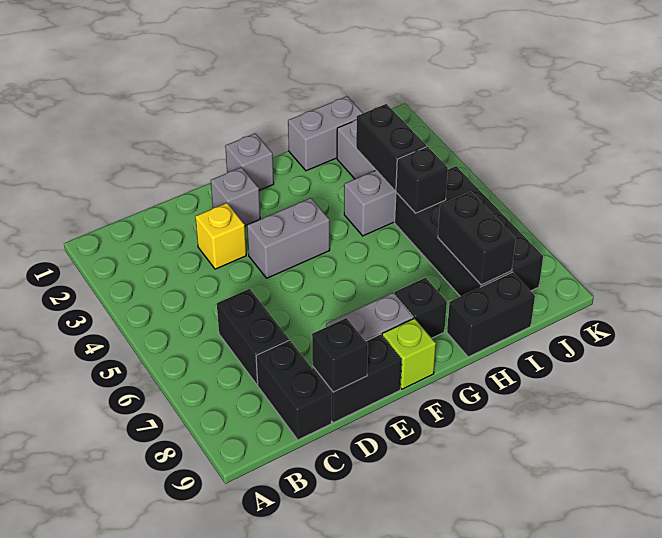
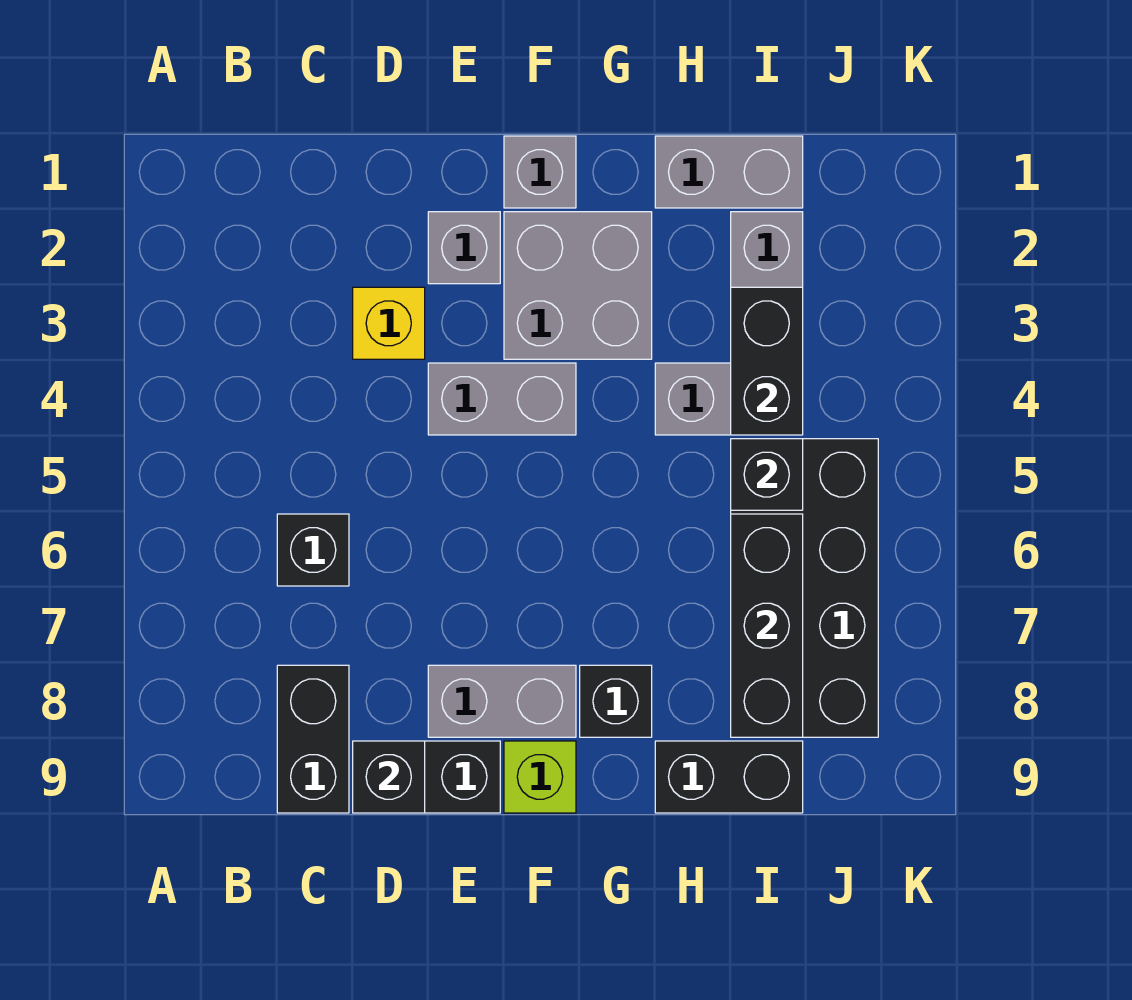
black brick C6:C7 level 1 -> black brick C6 level 1
none -> grey brick F2:G3 level 1
black brick I7:I8 level 2 -> black brick I6:I8 level 2

